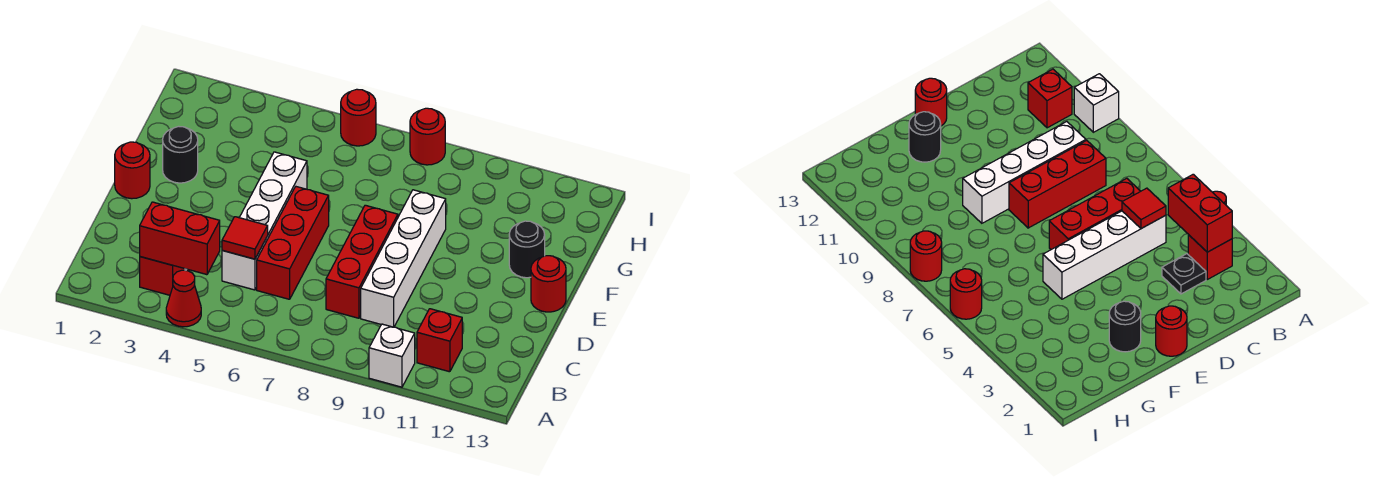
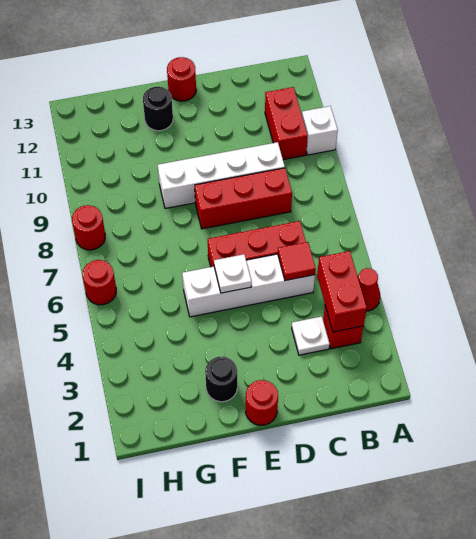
red brick B11 level 1 -> red brick B10:B11 level 1
black plate C3 level 1 -> white plate C3 level 1
none -> white plate E5 level 2

